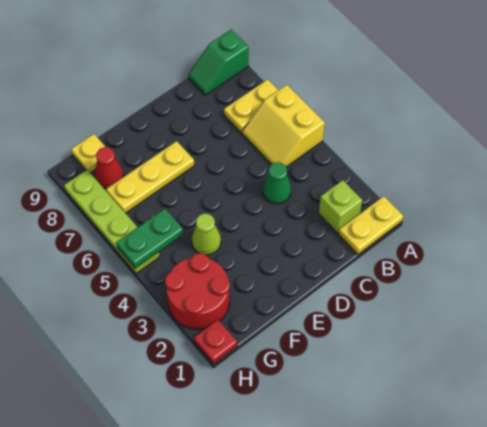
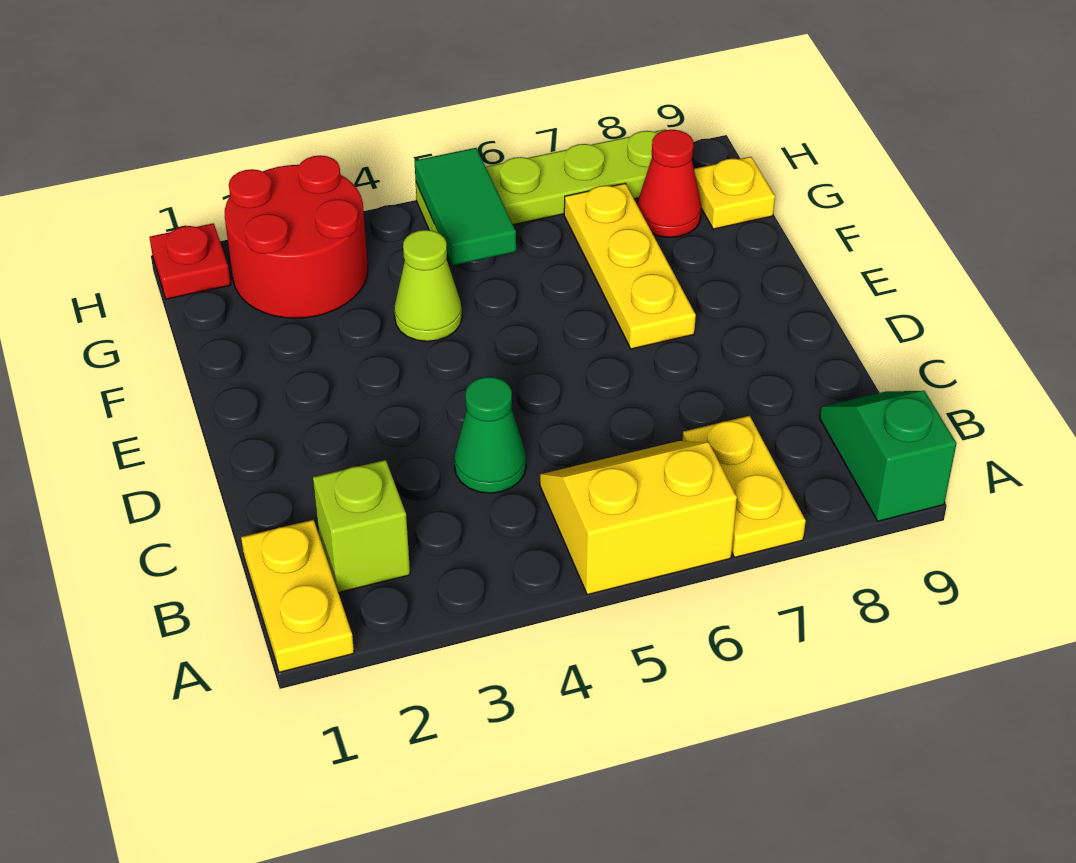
green plate G5:H5 level 2 -> green tile G5:H5 level 2

